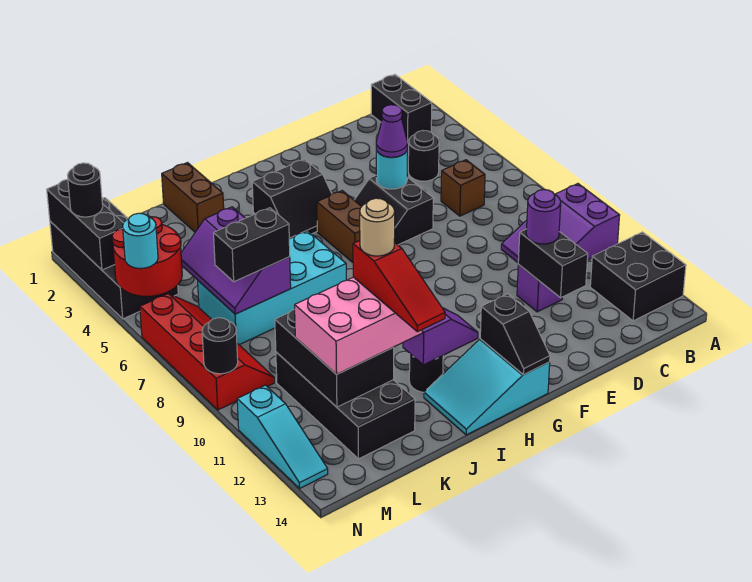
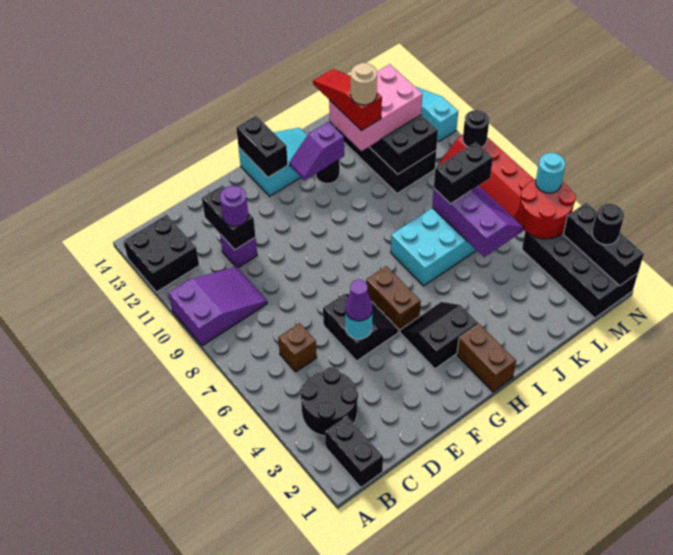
black round brick C4 level 1 -> black round brick B3:C4 level 1
black slope G13:G14 level 2 top 13 -> black brick G13:G14 level 2
brown brick J1:J2 level 1 -> brown brick H1:H2 level 1

